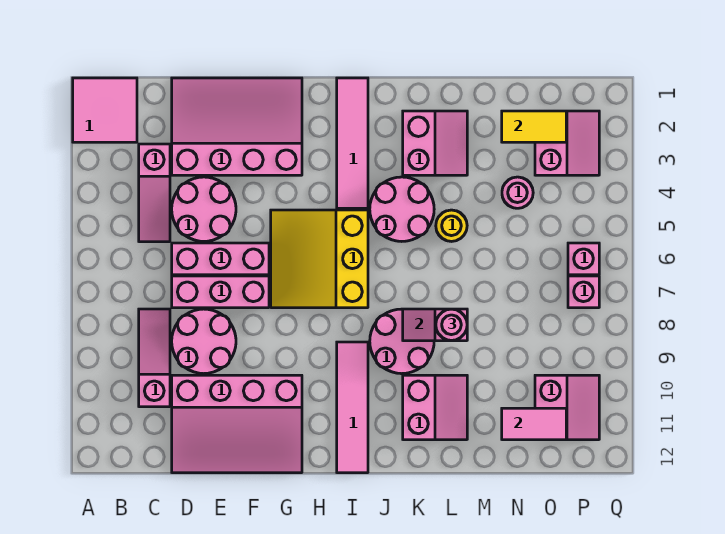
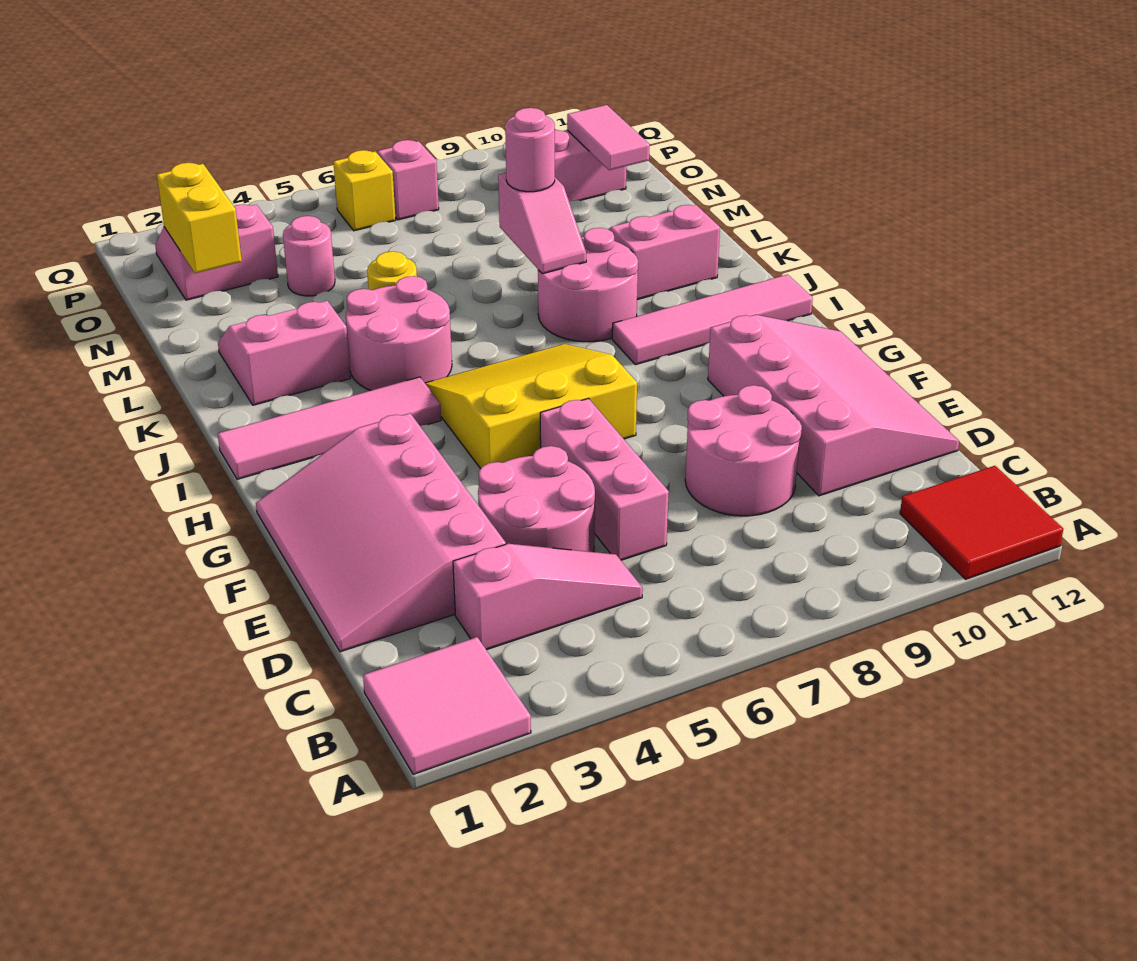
none -> red tile A11:B12 level 1
pink slope C8:C10 level 1 top 10 -> none
pink brick D7:F7 level 1 -> none
yellow slope G5:I7 level 1 top I -> yellow slope G5:I7 level 1 top G
yellow tile N2:O2 level 2 -> yellow brick N2:O2 level 2
pink brick P6 level 1 -> yellow brick P6 level 1

